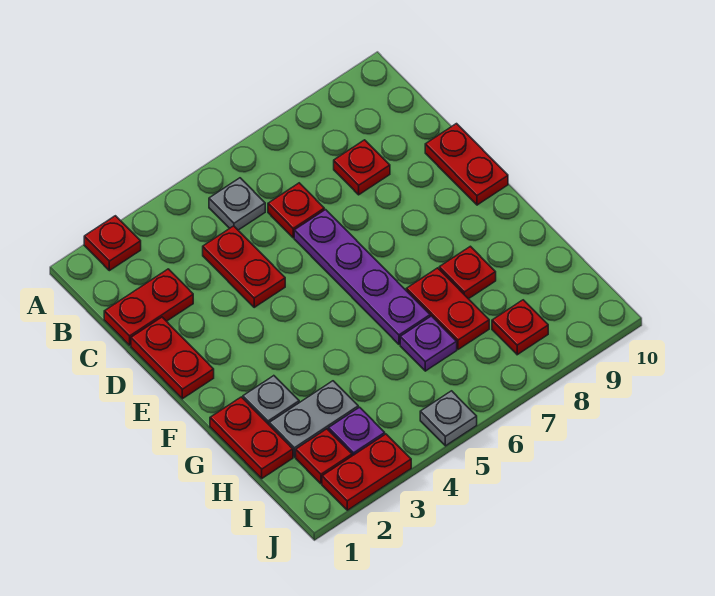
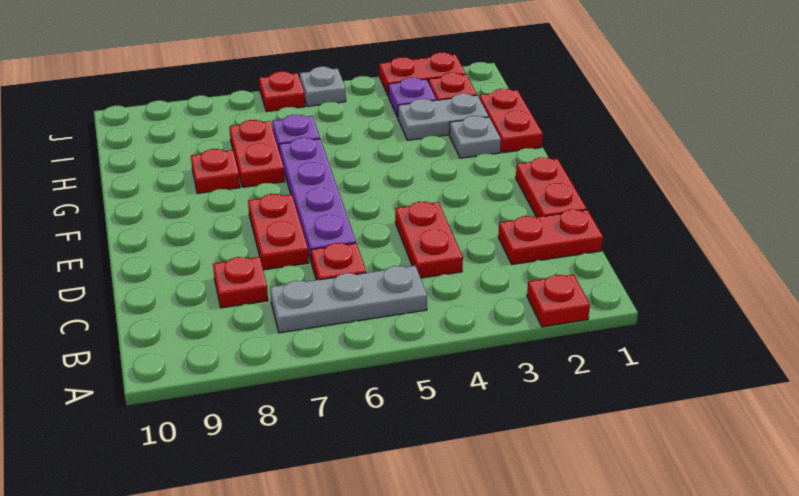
grey plate B5 level 1 -> grey plate B5:B7 level 1
red plate D10:E10 level 1 -> red plate D7:E7 level 1
red plate I8 level 1 -> red plate J6 level 1

